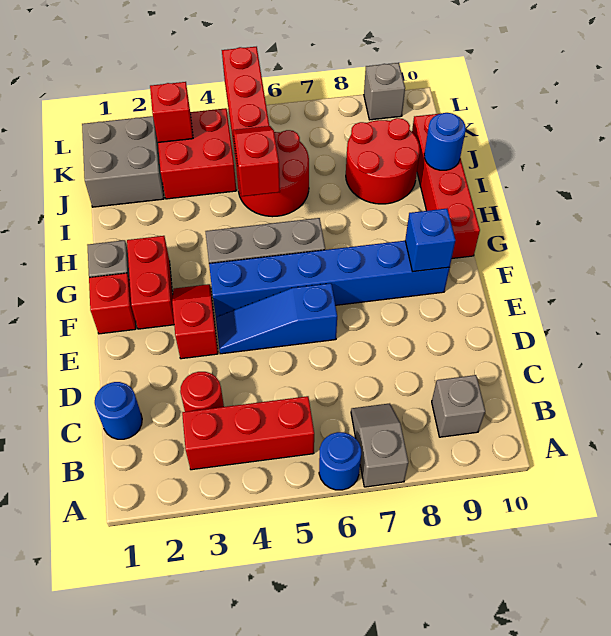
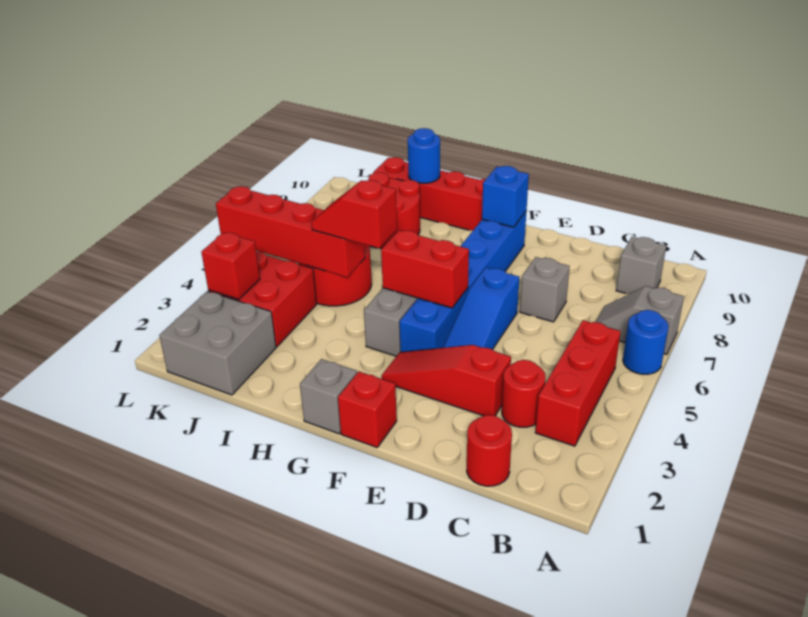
blue round brick C1 level 1 -> red round brick C1 level 1
red slope E3:F3 level 1 top E -> red slope D3:F3 level 1 top D
red brick F2:G2 level 1 -> red brick F5:G5 level 2
grey brick L9 level 1 -> grey brick D7 level 1

